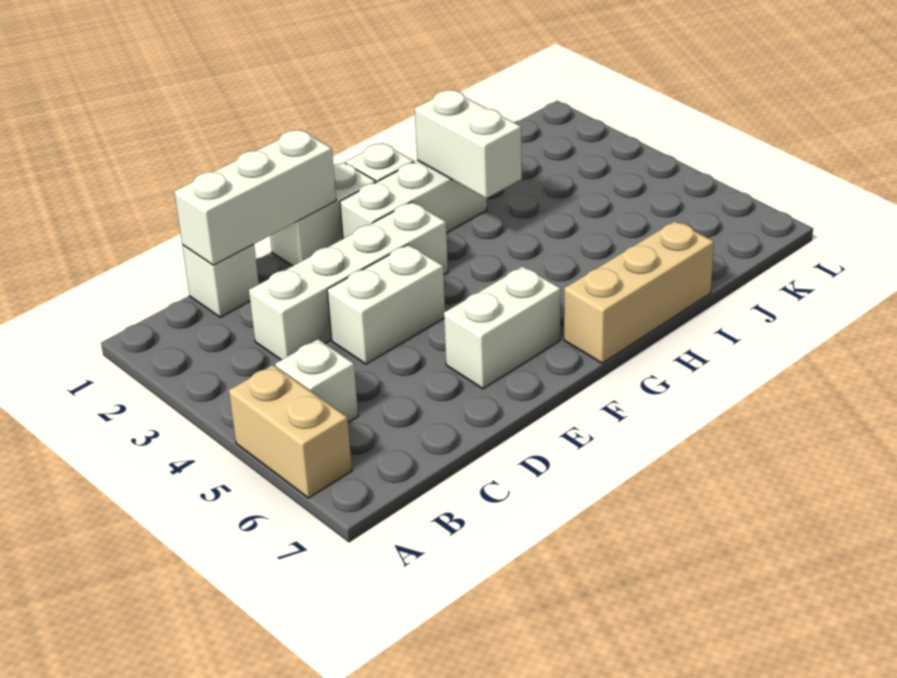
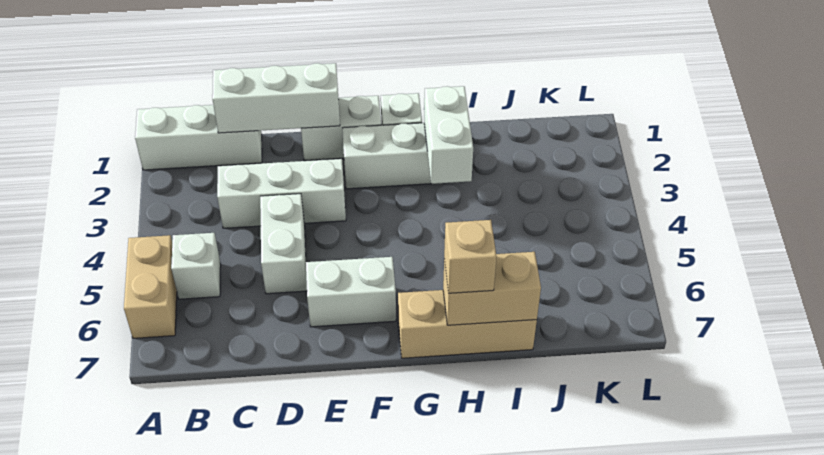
white brick C1 level 1 -> white brick A1:C1 level 1
white brick C3:F3 level 1 -> white brick C3:E3 level 1
white brick D4:E4 level 1 -> white brick D4:D5 level 1
none -> tan brick H7:I7 level 2
none -> tan brick H7 level 3

